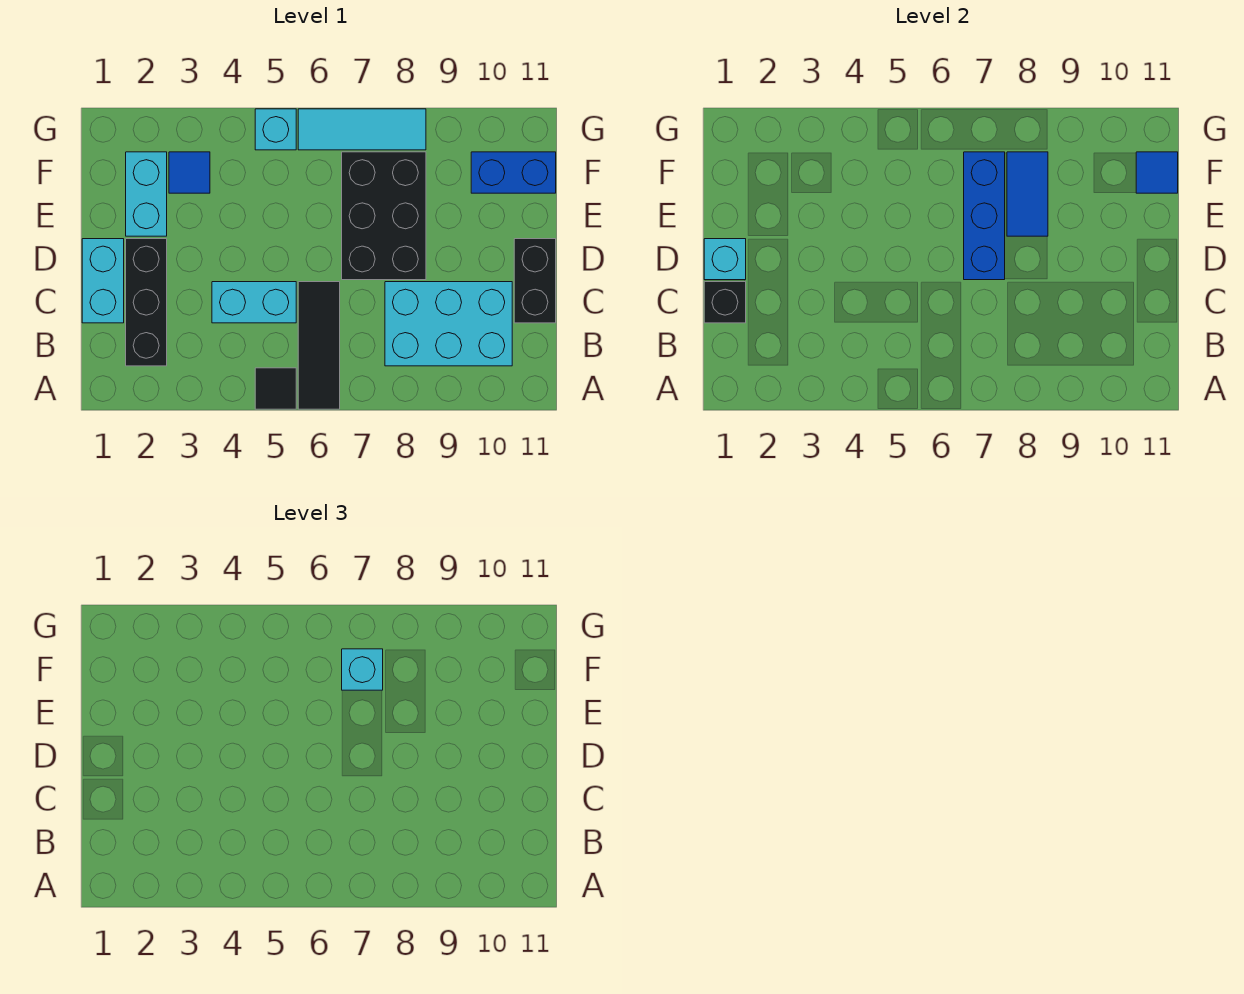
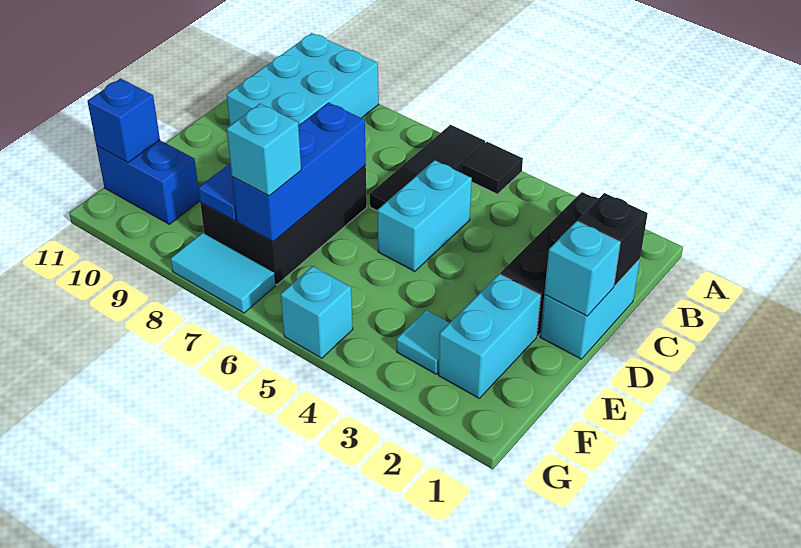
cyan brick B8:C10 level 1 -> cyan brick A9:C10 level 1
cyan brick C4:C5 level 1 -> cyan brick C5:D5 level 1
black brick C11:D11 level 1 -> none
blue tile F3 level 1 -> cyan tile F3 level 1
blue tile F11 level 2 -> blue brick F11 level 2
cyan tile G6:G8 level 1 -> cyan tile G7:G8 level 1

